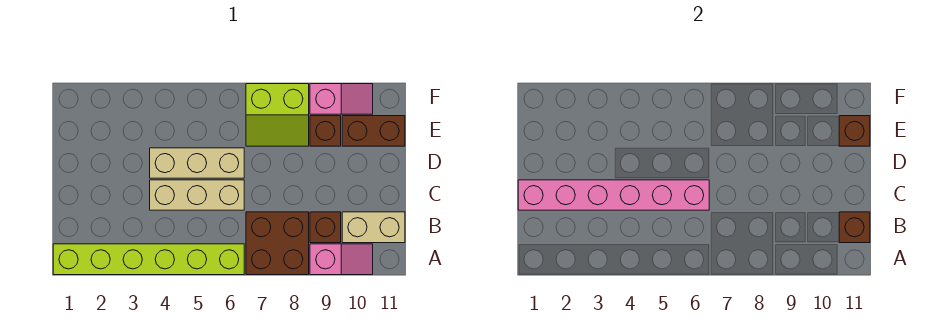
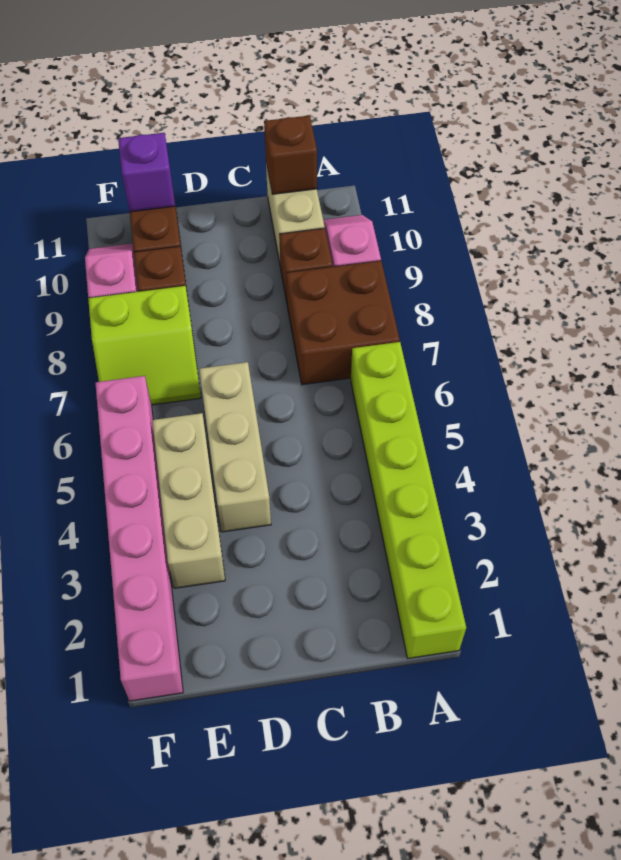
pink brick C1:C6 level 2 -> pink brick F1:F6 level 1
tan brick C4:C6 level 1 -> tan brick E3:E5 level 1
lime slope E7:F8 level 1 top F -> lime slope E7:F8 level 1 top 8
brown brick E11 level 2 -> purple brick E11 level 2

